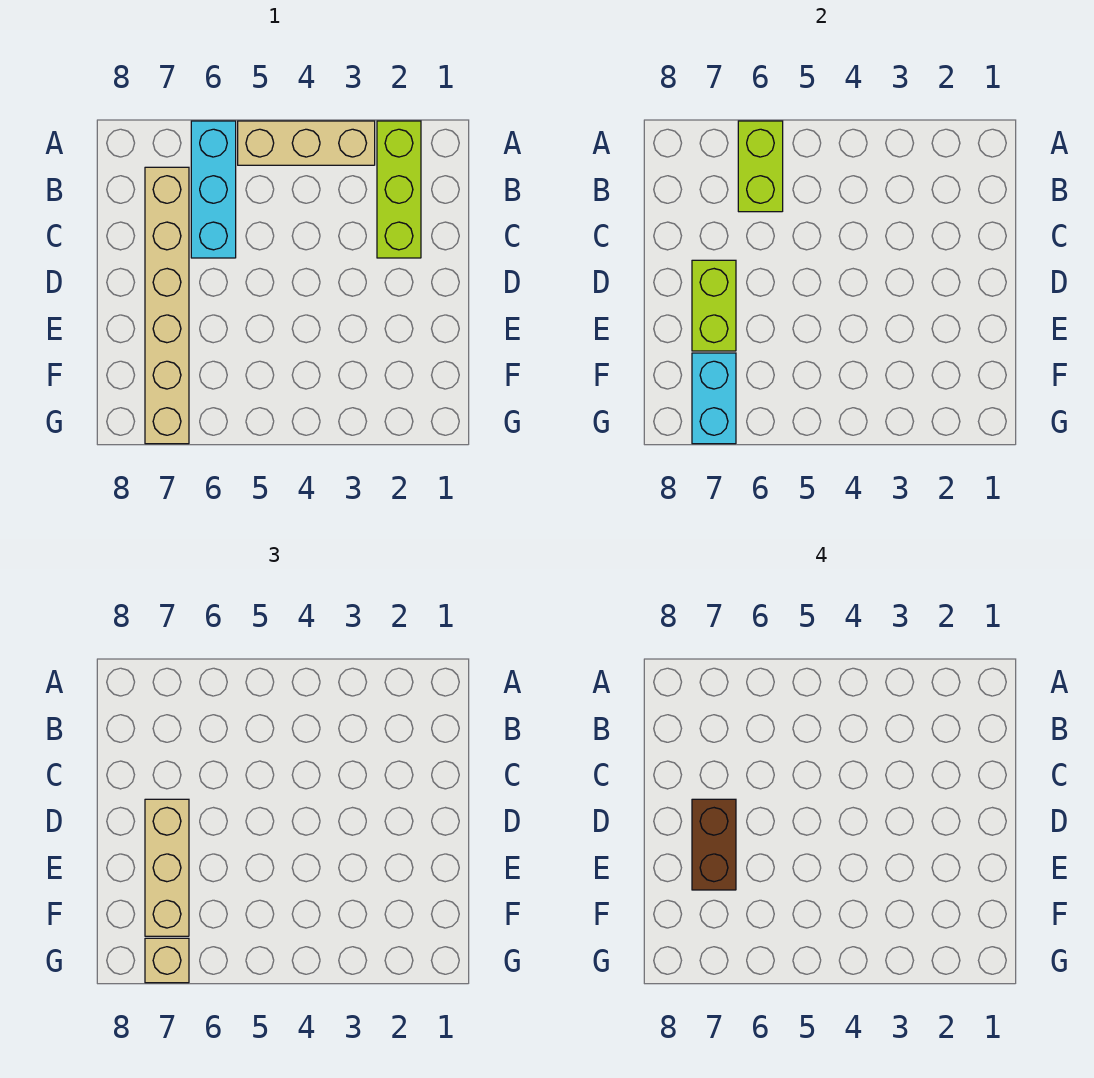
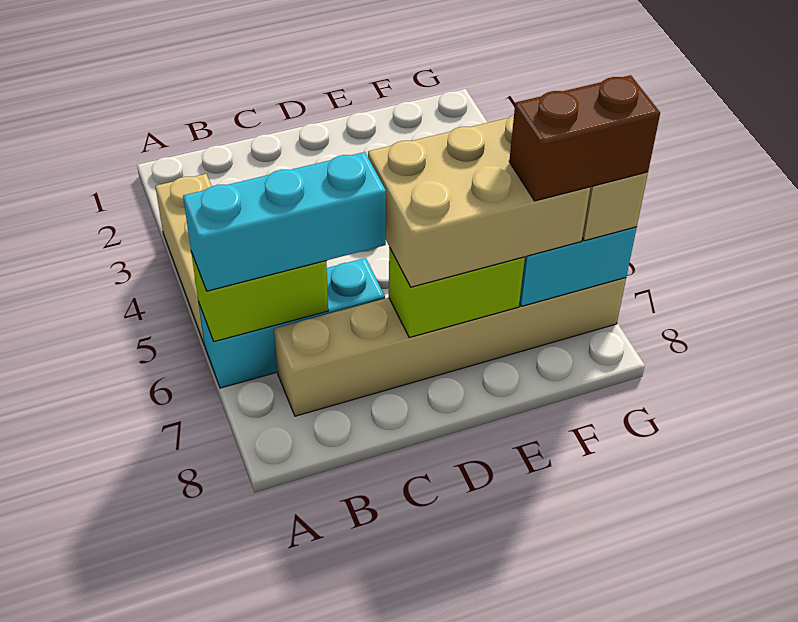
lime brick A2:C2 level 1 -> none
none -> cyan brick A6:C6 level 3
tan brick D7:F7 level 3 -> tan brick D6:F7 level 3
brown brick D7:E7 level 4 -> brown brick F7:G7 level 4

